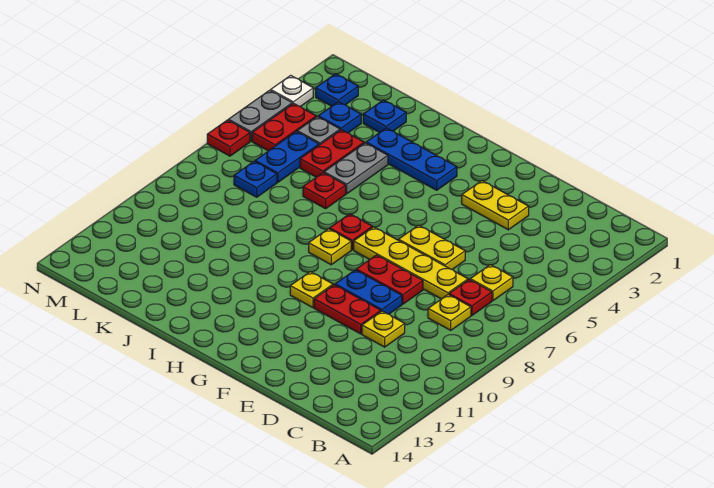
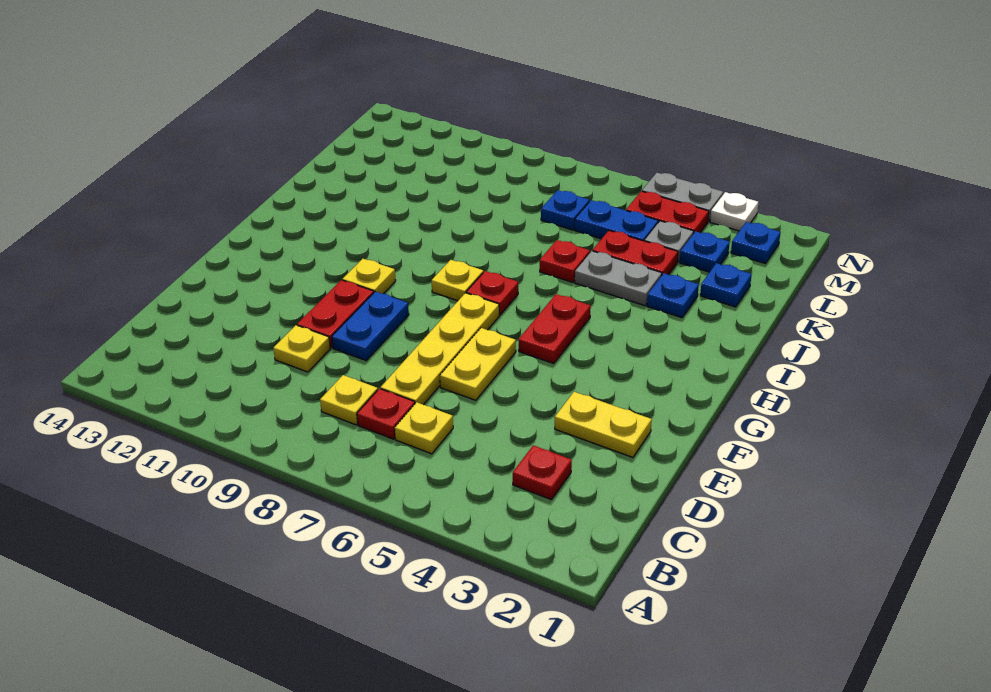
yellow plate E3:F3 level 1 -> yellow plate E2:E3 level 1
red plate E8:F8 level 1 -> red plate G5:H5 level 1
blue plate H3:J3 level 1 -> blue plate J3 level 1
red plate N6 level 1 -> red plate C3 level 1

